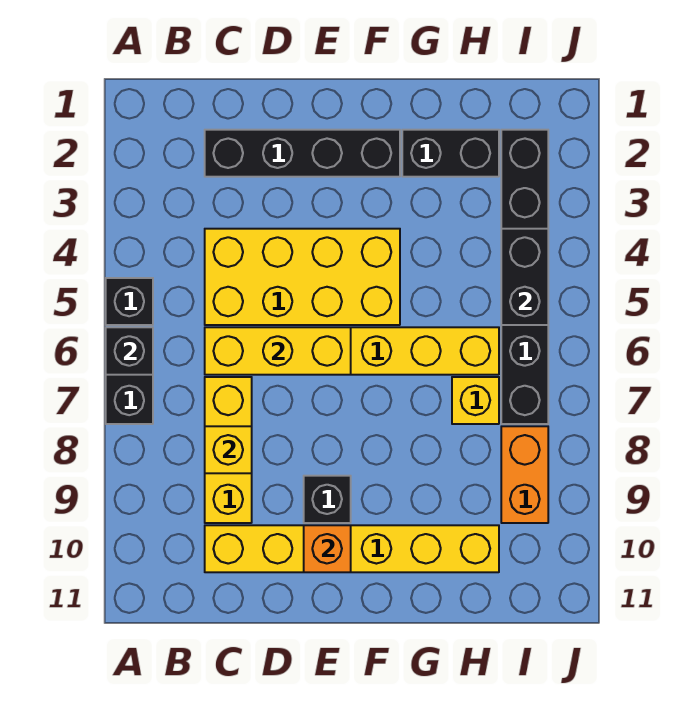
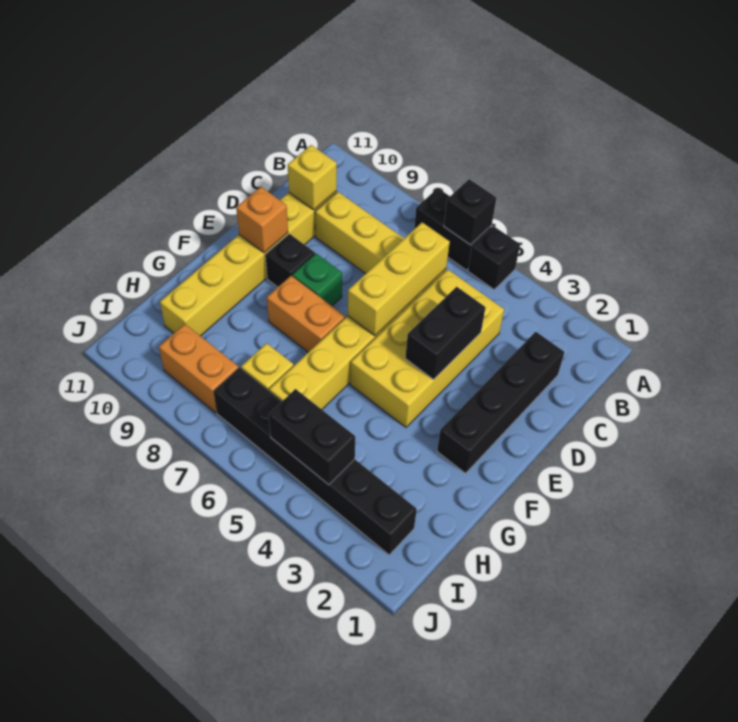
yellow brick C8 level 2 -> yellow brick C10 level 2
none -> green brick E8 level 1
none -> orange brick F7:F8 level 1
black brick G2:H2 level 1 -> black brick D4:E4 level 2

